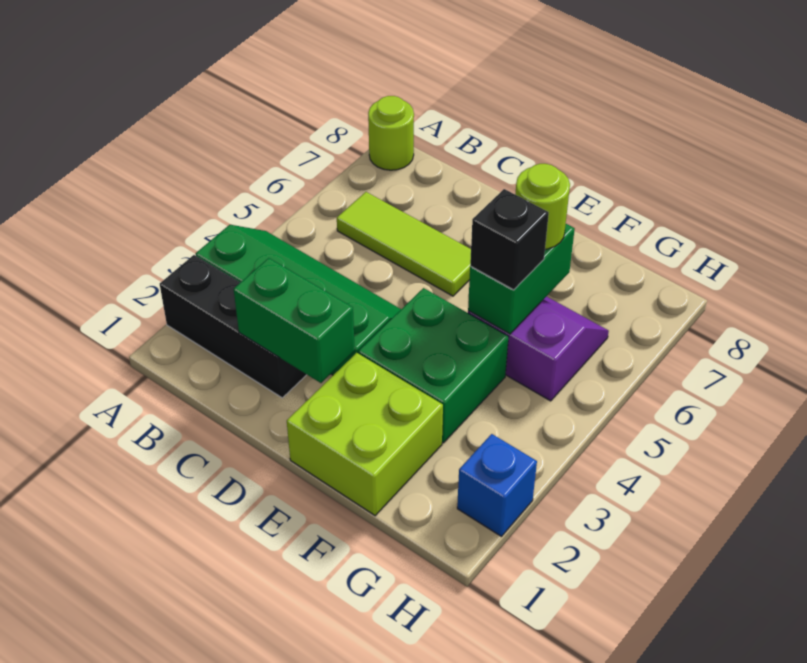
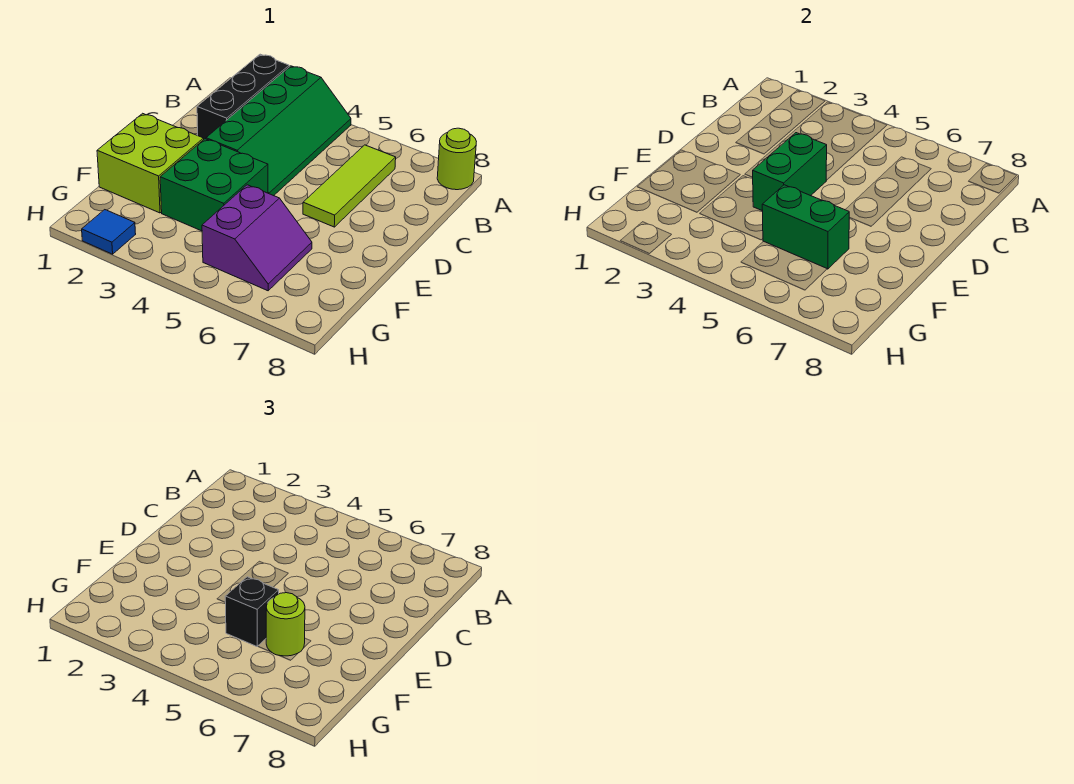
green brick C2:D2 level 2 -> green brick D4:E4 level 2
blue brick H2 level 1 -> blue tile H2 level 1

